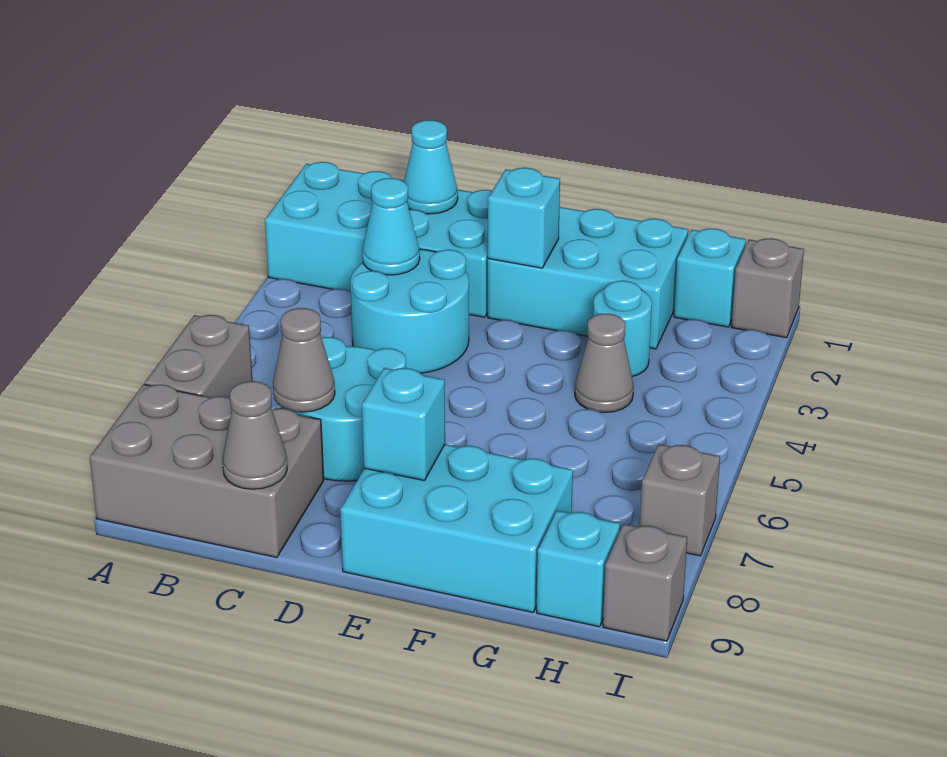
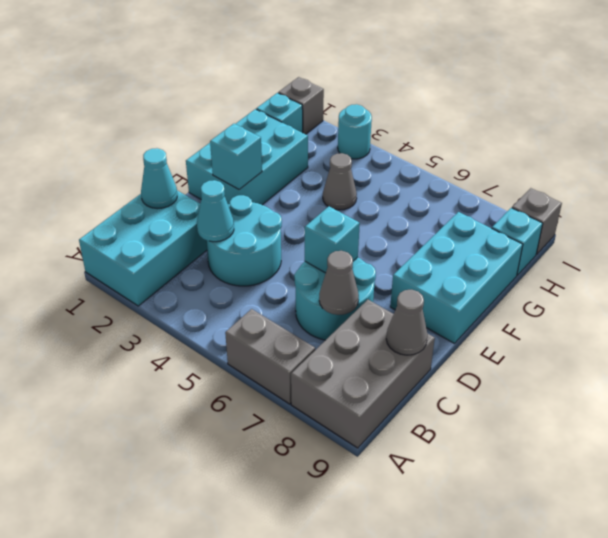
cyan brick A1:D2 level 1 -> cyan brick A1:C2 level 1
cyan brick E8 level 2 -> cyan brick D6 level 2
cyan round brick G3 level 1 -> cyan round brick I3 level 1
grey brick I7 level 1 -> none

